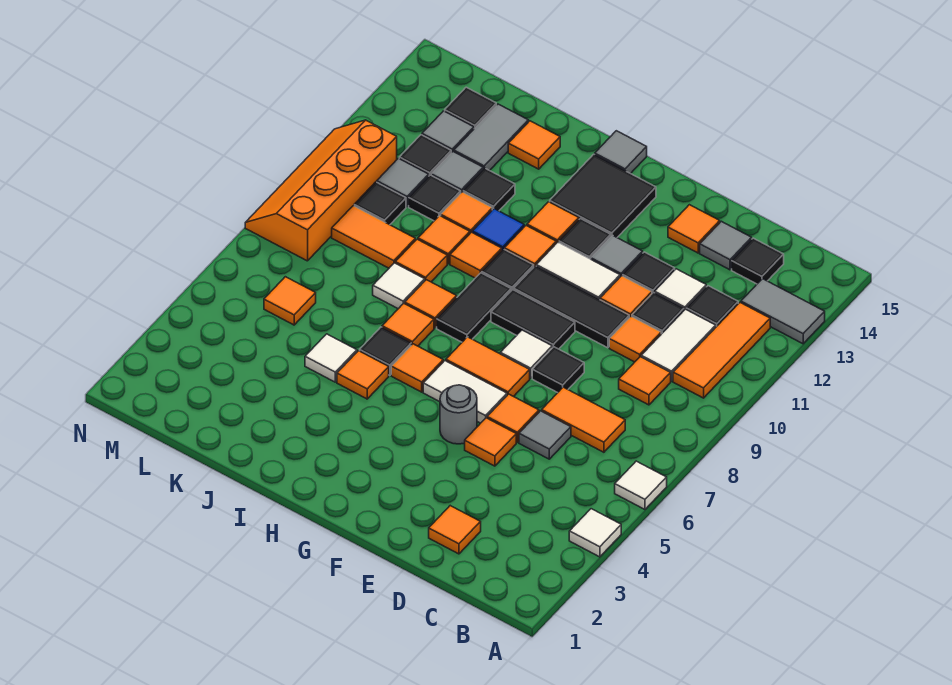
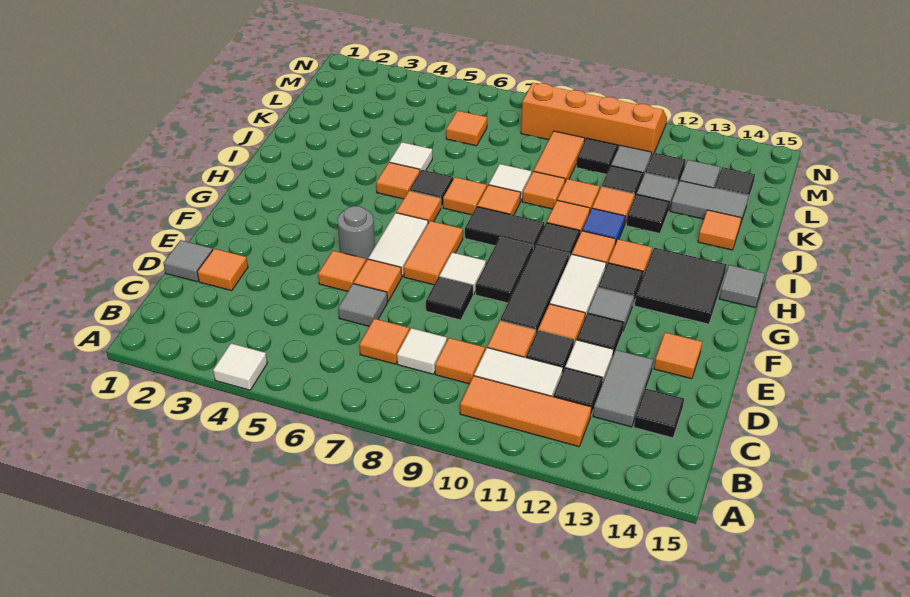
white tile A6 level 1 -> white tile C8 level 1
grey tile A13:B13 level 1 -> grey tile C13:D13 level 1
orange tile C7:D7 level 1 -> orange tile C7 level 1
grey tile D14 level 1 -> grey tile D1 level 1

